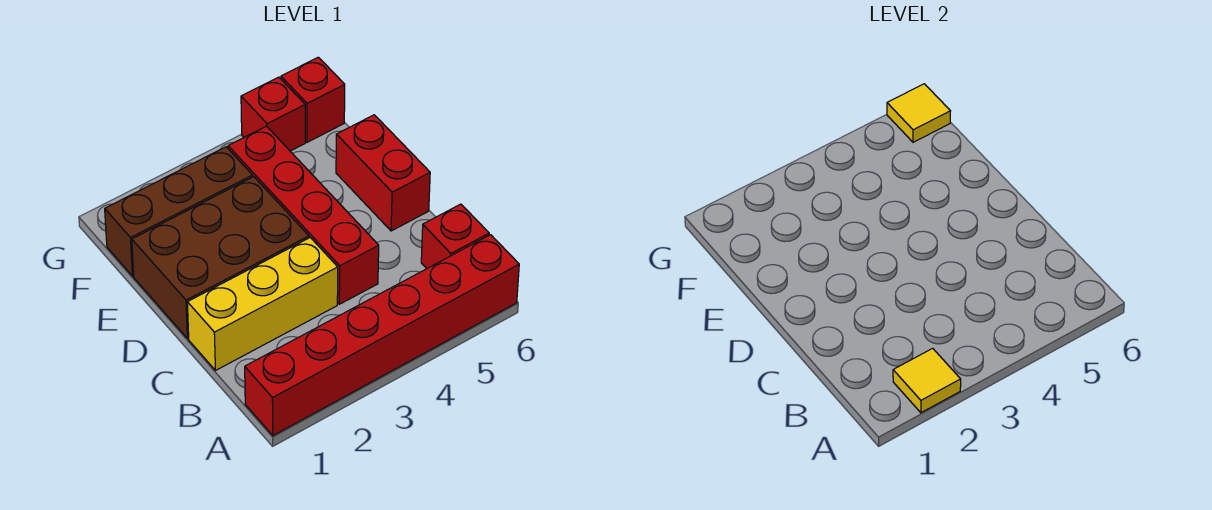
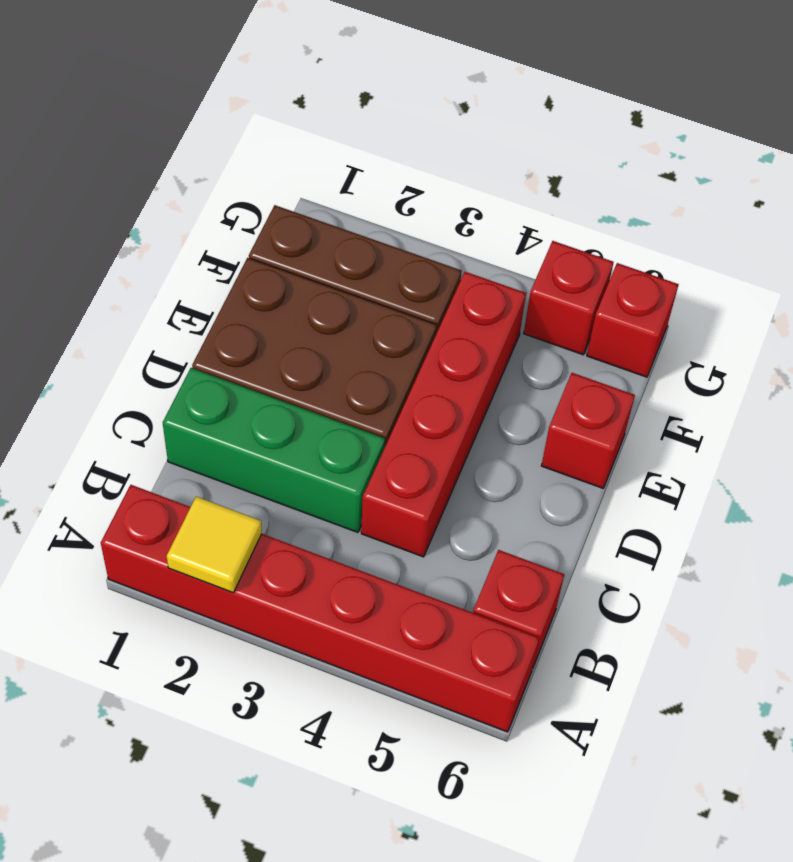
yellow brick C1:C3 level 1 -> green brick C1:C3 level 1
red brick D6:E6 level 1 -> red brick E6 level 1
yellow tile G6 level 2 -> none

